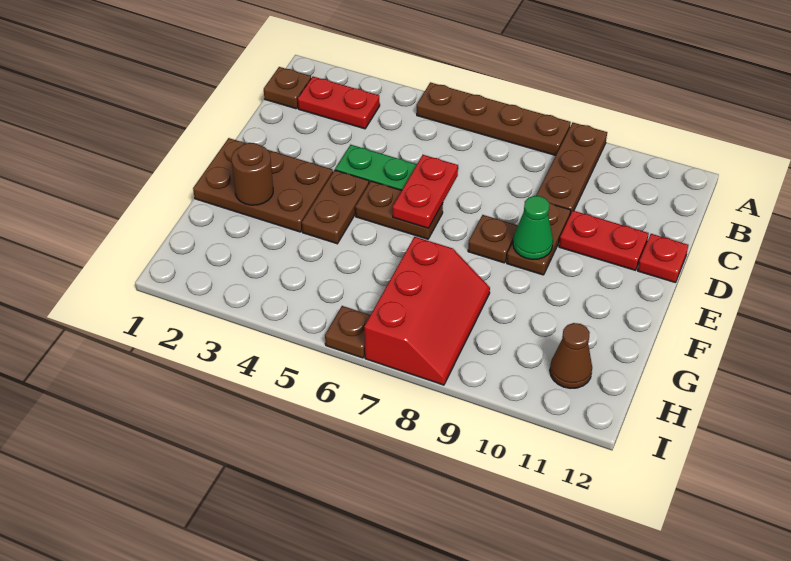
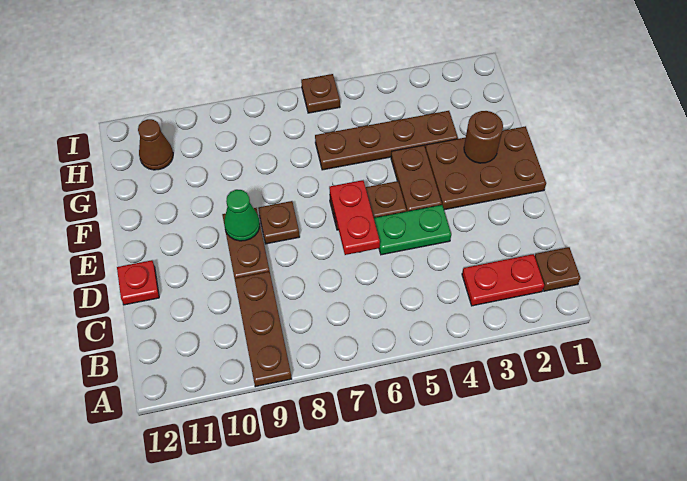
brown plate A5:A8 level 1 -> brown plate G3:G6 level 1
red plate D10:D11 level 1 -> none
red slope G7:I8 level 1 top 7 -> none

